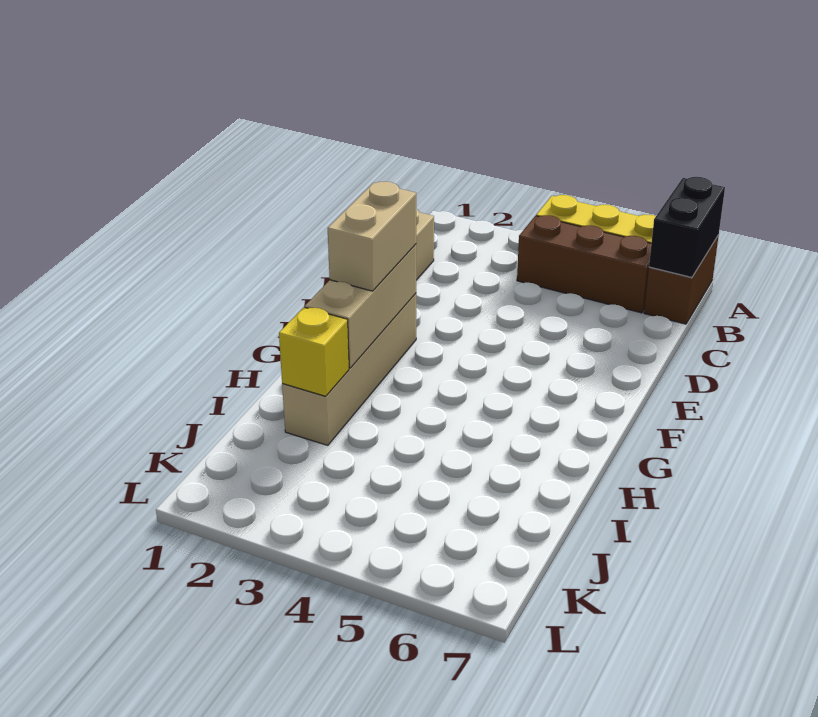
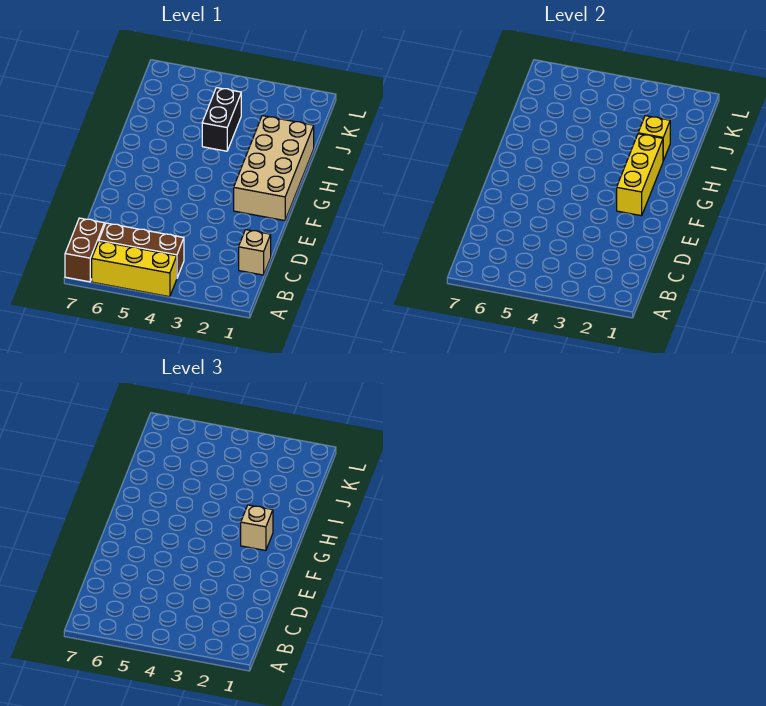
black brick A7:B7 level 2 -> black brick I4:J4 level 1
tan brick F2:I2 level 1 -> tan brick F1:I2 level 1
tan brick F2:H2 level 2 -> yellow brick F2:H2 level 2
tan brick F2:G2 level 3 -> tan brick G2 level 3

